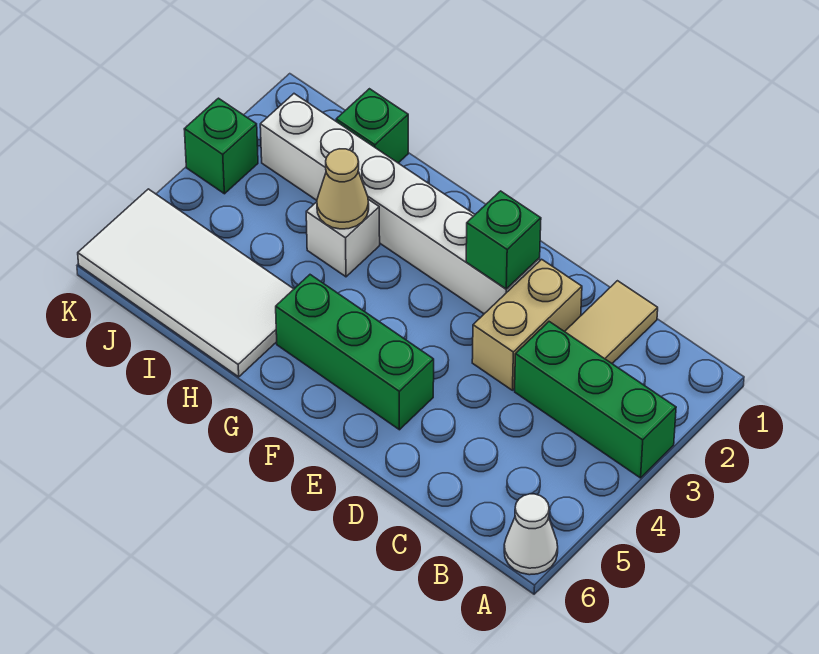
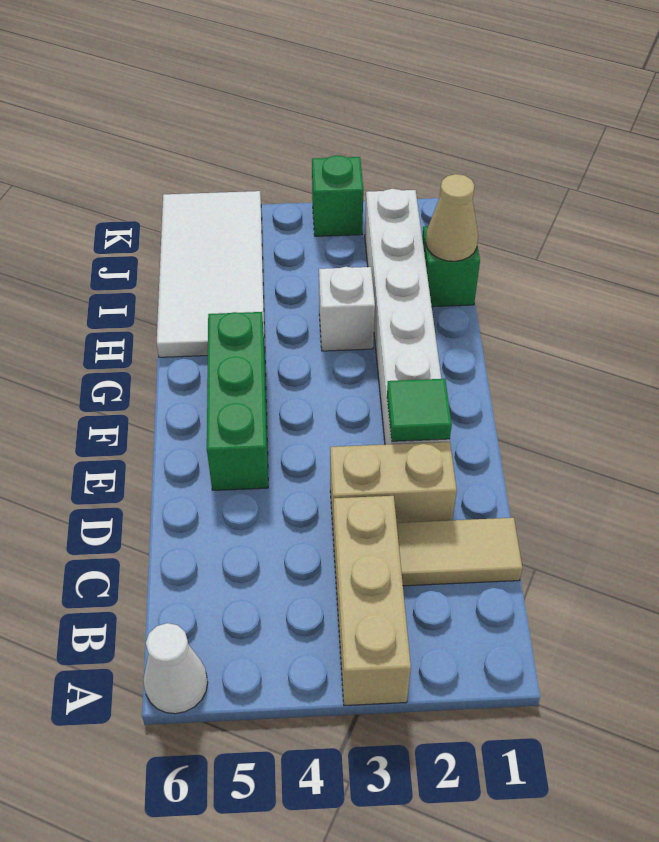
green brick A3:C3 level 1 -> tan brick A3:C3 level 1
green brick E2 level 2 -> green tile E2 level 2
tan cone H3 level 2 -> tan cone I1 level 2

